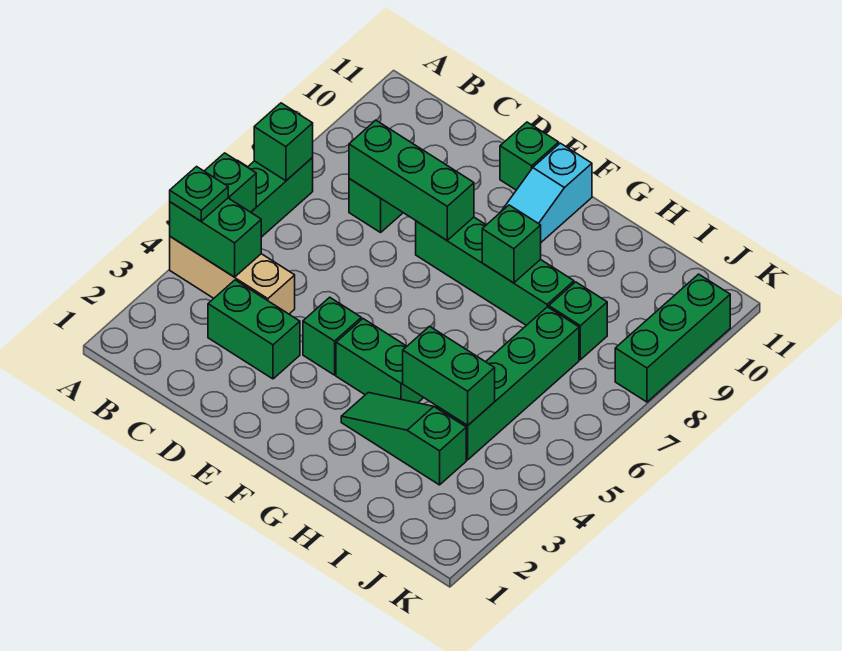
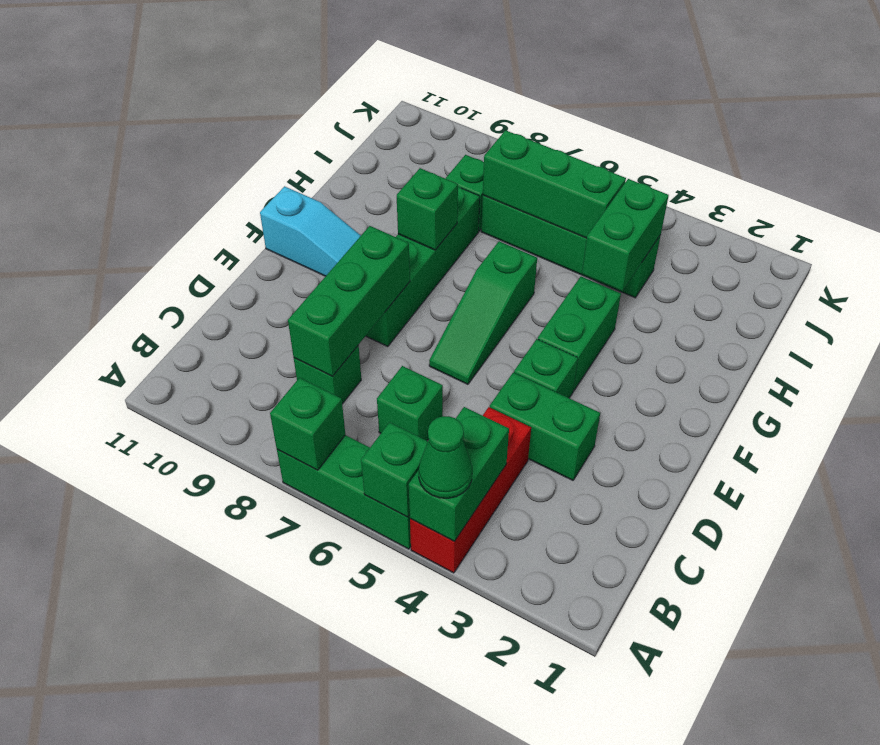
tan brick A4:C4 level 1 -> red brick A4:C4 level 1
green plate A4 level 3 -> green cone A4 level 3
green brick C3:D3 level 1 -> green brick D3:D4 level 1
green brick E11 level 1 -> green brick C6 level 1
green slope G3:I3 level 1 top I -> green slope E6:G6 level 1 top G
green brick K8:K10 level 1 -> green brick I5:I7 level 2

